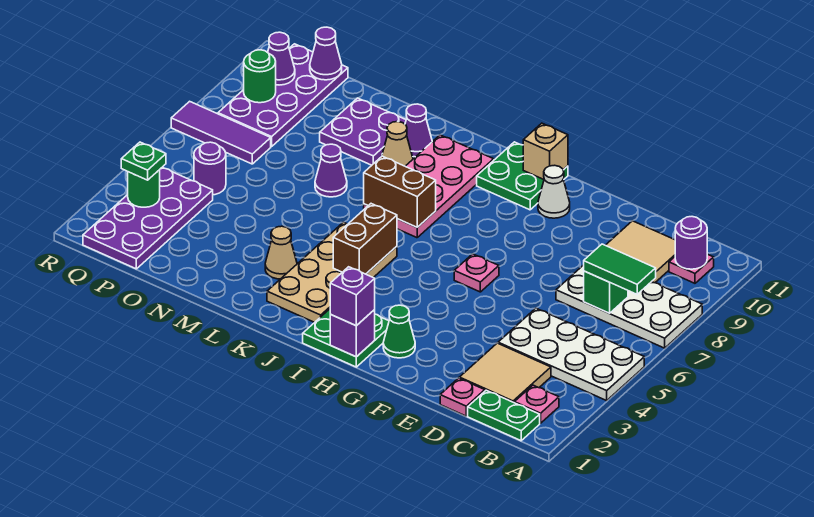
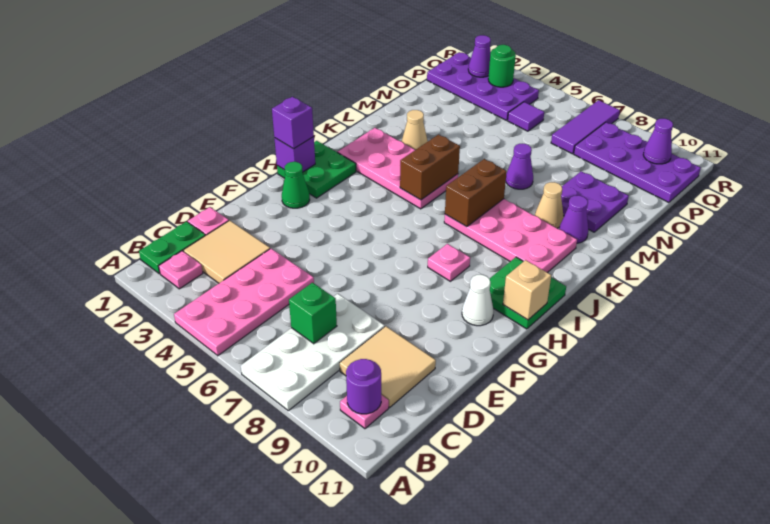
white plate A4:D5 level 1 -> pink plate A4:D5 level 1
green tile B7:C7 level 3 -> none
pink plate G6 level 1 -> pink plate H8 level 1
tan plate J2:K5 level 1 -> pink plate J2:K5 level 1
brown brick J4:J5 level 2 -> brown brick J5:K5 level 2
purple round brick P5 level 1 -> purple tile P5 level 1
purple cone P11 level 2 -> purple cone Q2 level 2
green plate Q3 level 3 -> none
green round brick Q9 level 2 -> none

